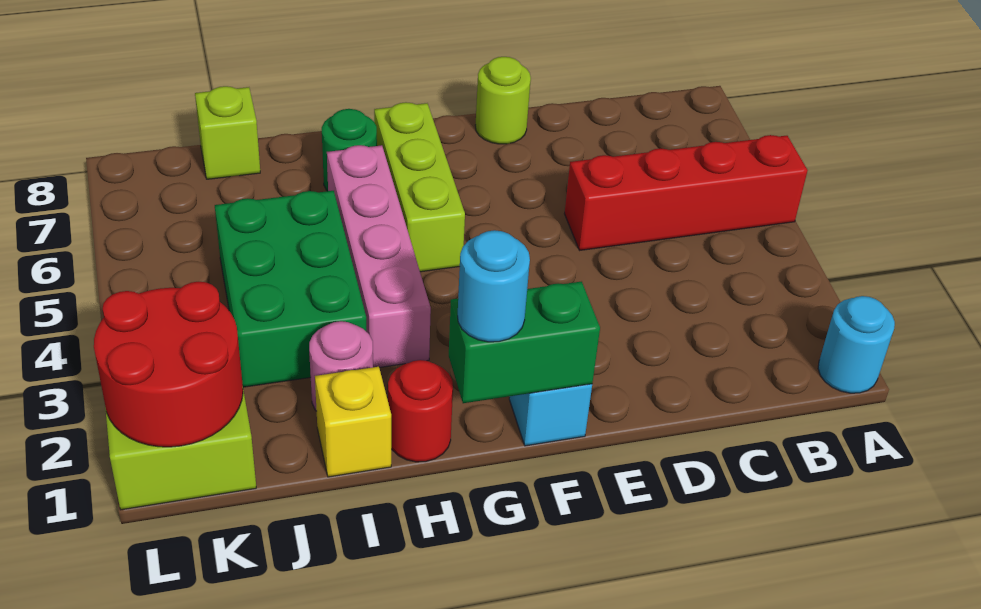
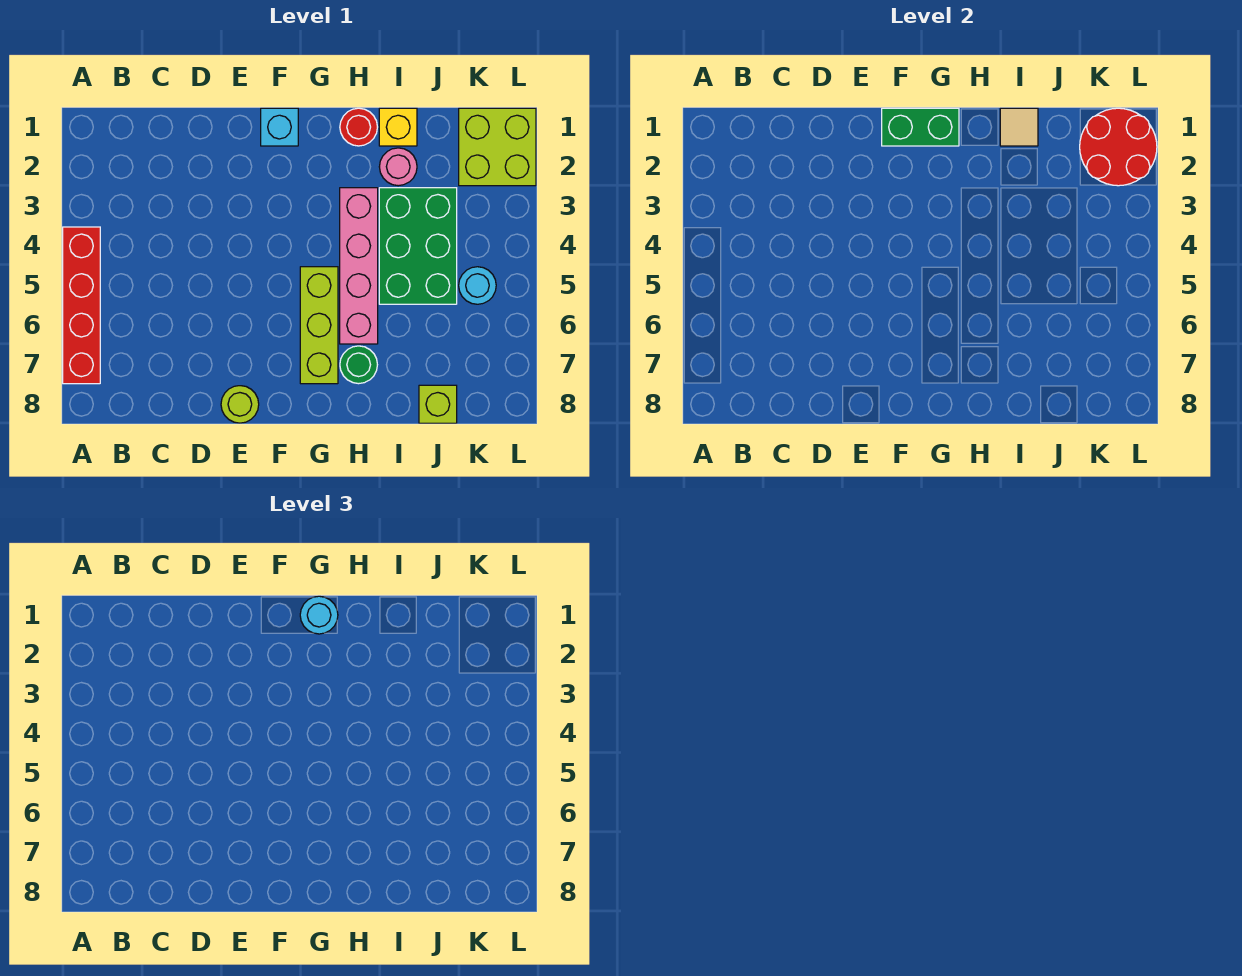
cyan round brick A1 level 1 -> cyan round brick K5 level 1
red brick A5:D5 level 1 -> red brick A4:A7 level 1
none -> tan tile I1 level 2

